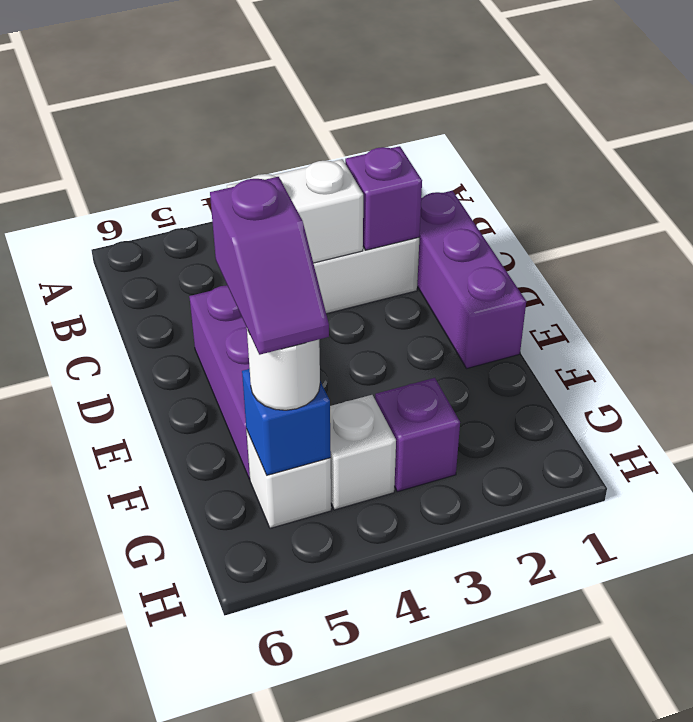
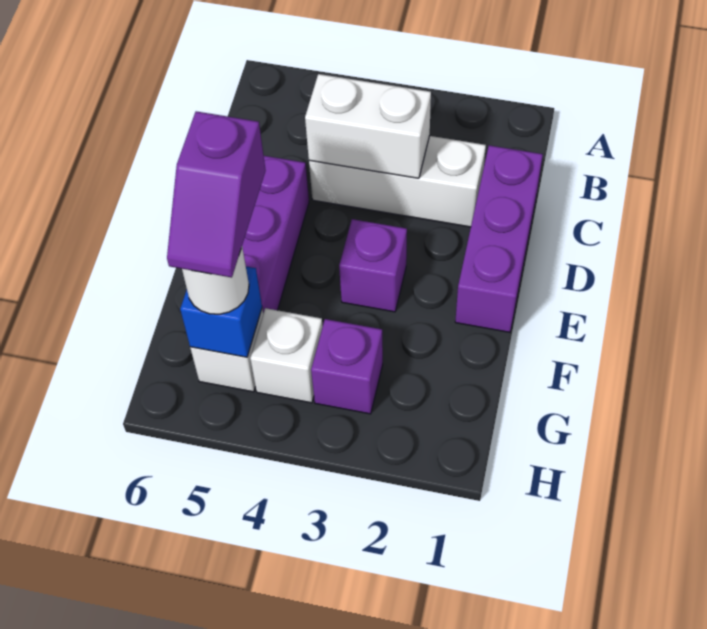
purple brick C2 level 2 -> purple brick E3 level 1

